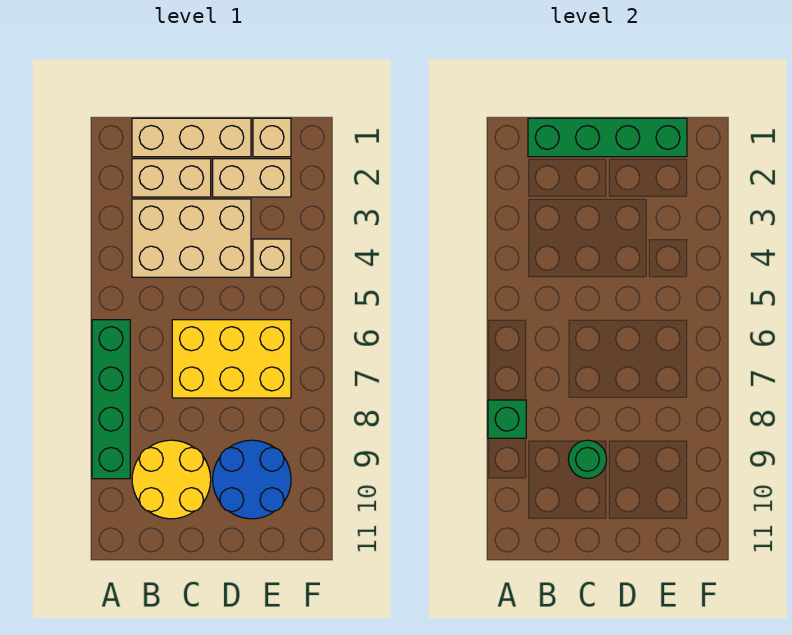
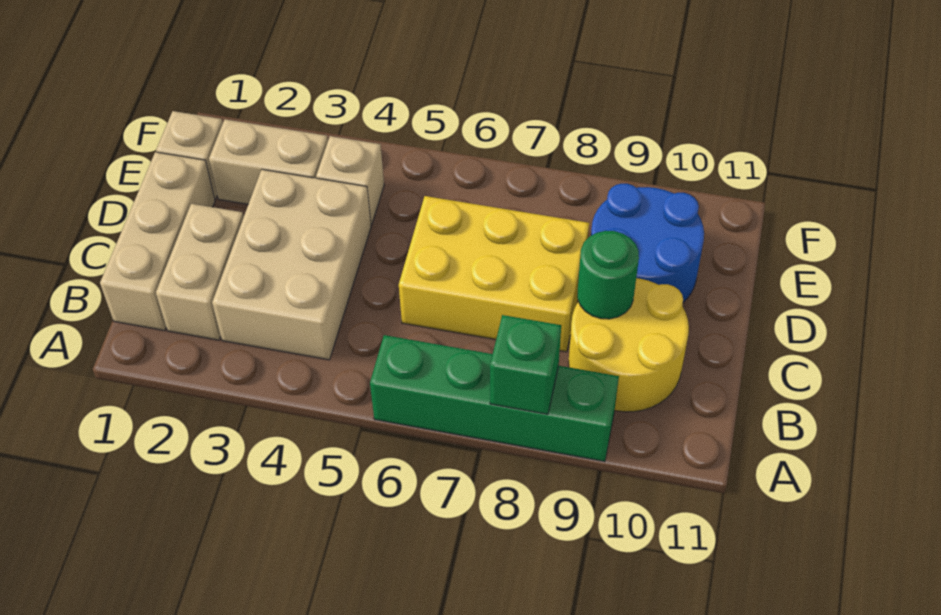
green brick B1:E1 level 2 -> none
yellow brick C6:E7 level 1 -> yellow brick C6:D8 level 1
tan brick D2:E2 level 1 -> tan brick E2:E3 level 1

